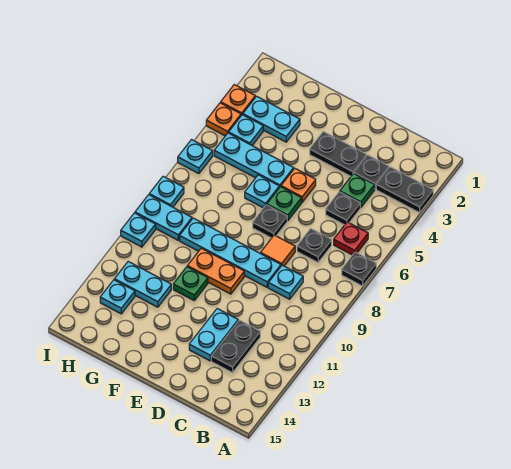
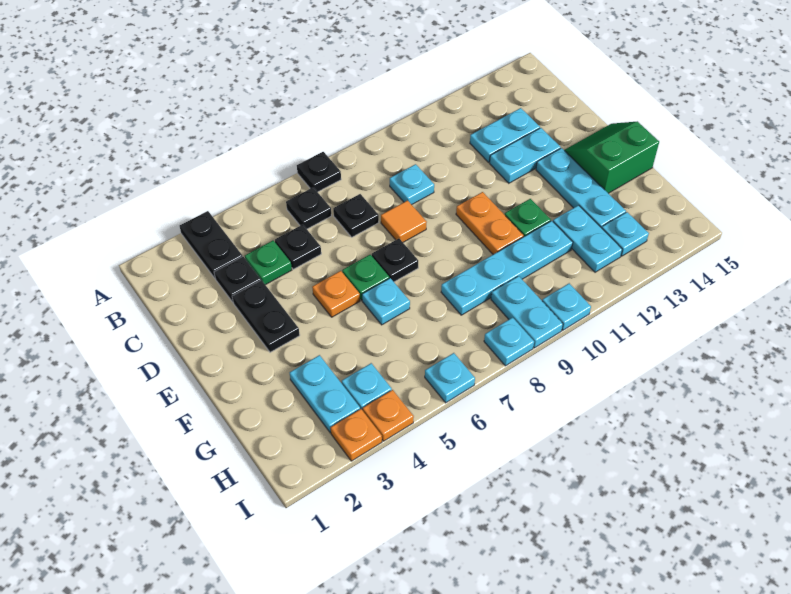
red plate B6 level 1 -> black plate B6 level 1
black plate C12:C13 level 1 -> cyan plate C12:C13 level 1
cyan plate D9:G9 level 1 -> cyan plate G8:G11 level 1
none -> green slope E14:F15 level 1 top F
cyan plate F5:H5 level 1 -> cyan plate E13:G13 level 1

